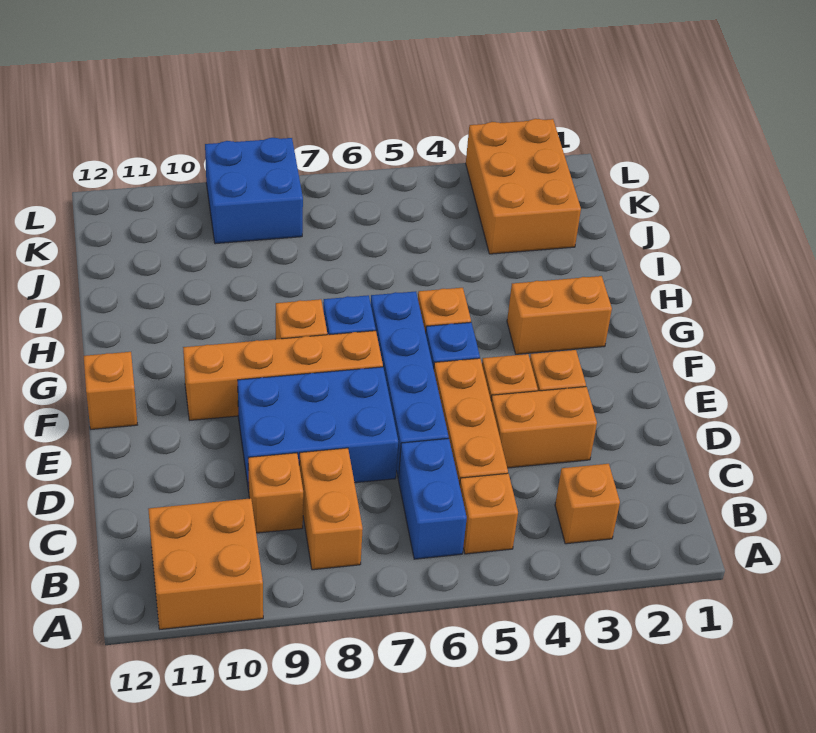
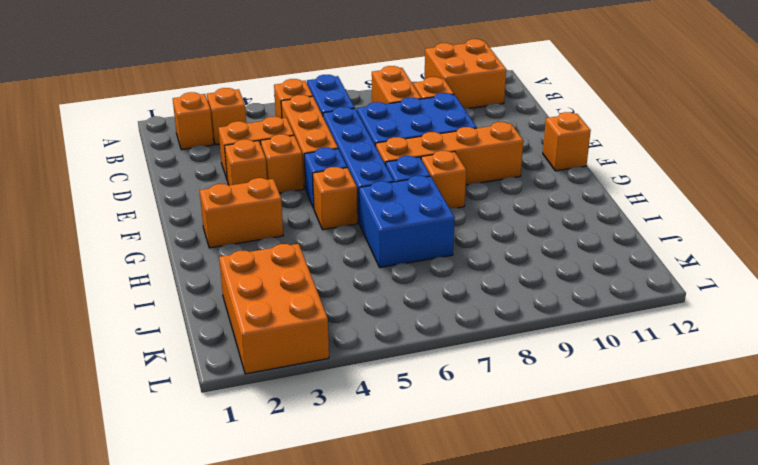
none -> orange brick B2 level 1
blue brick K8:L9 level 1 -> blue brick H6:I7 level 1

